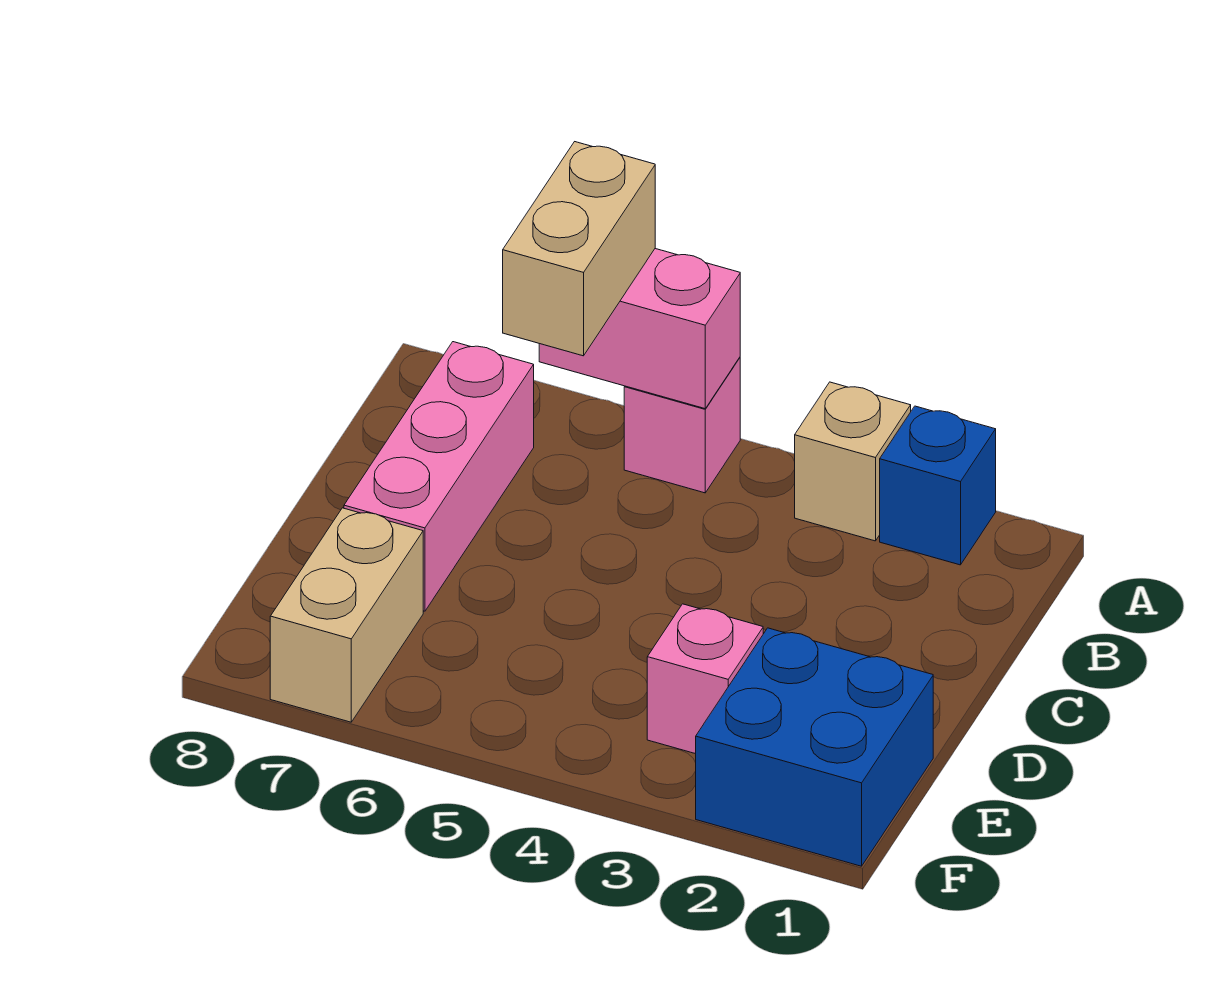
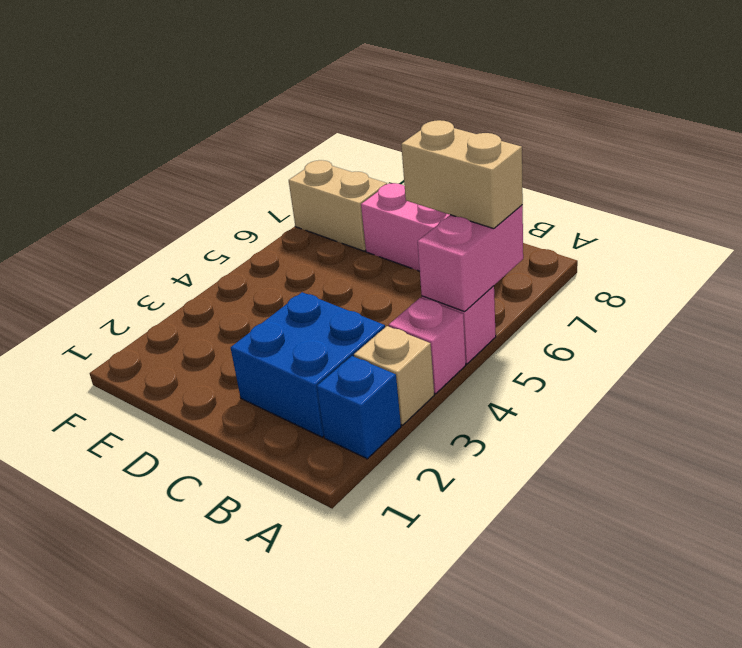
blue brick E1:F2 level 1 -> blue brick B2:C3 level 1
pink brick E3 level 1 -> pink brick A4 level 1

